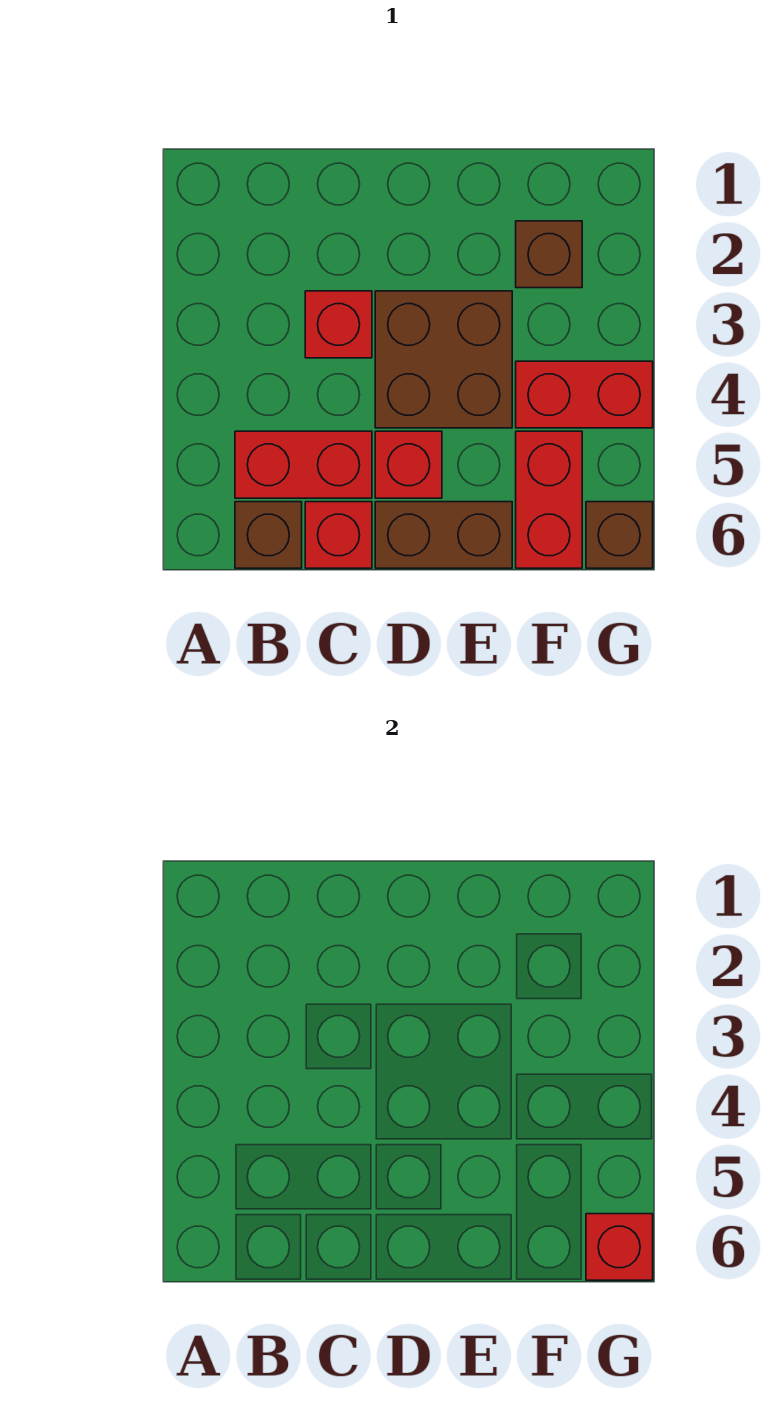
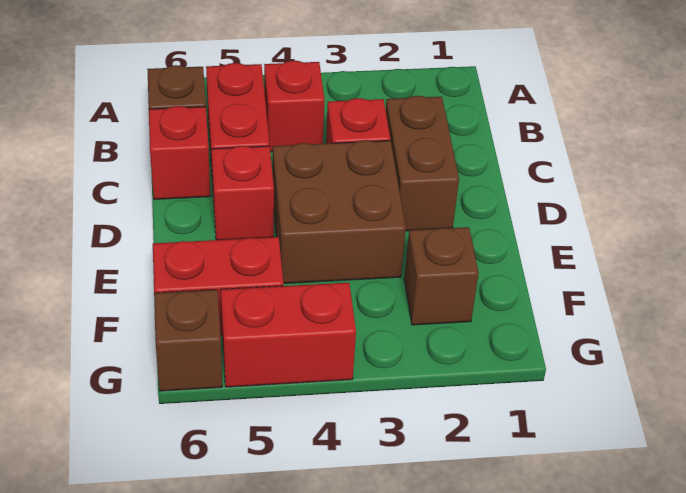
brown brick D6:E6 level 1 -> brown brick C2:D2 level 1
red brick F4:G4 level 1 -> red brick G4:G5 level 1
red brick G6 level 2 -> red brick B4 level 1

